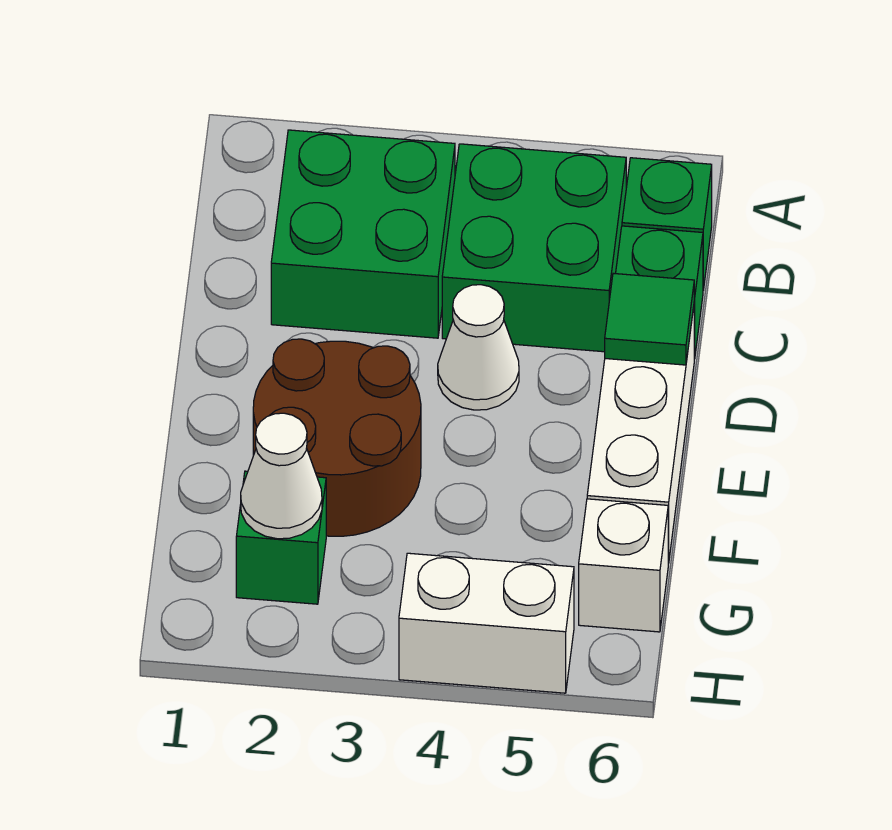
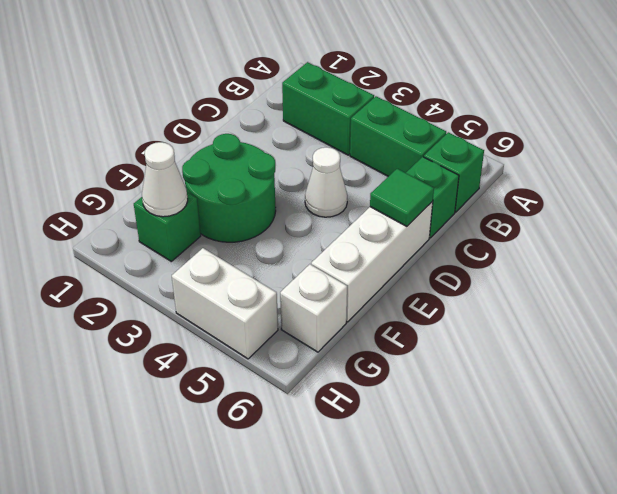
green brick B2:C3 level 1 -> green brick B2:B3 level 1
green brick B4:C5 level 1 -> green brick B4:B5 level 1
brown round brick E2:F3 level 1 -> green round brick E2:F3 level 1

